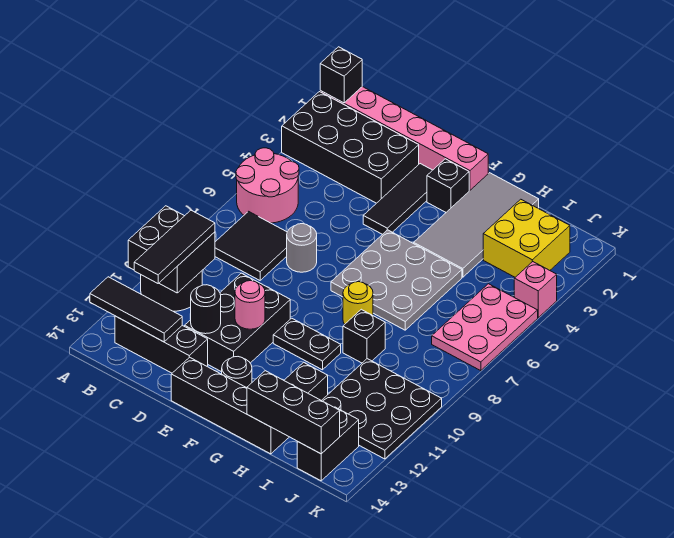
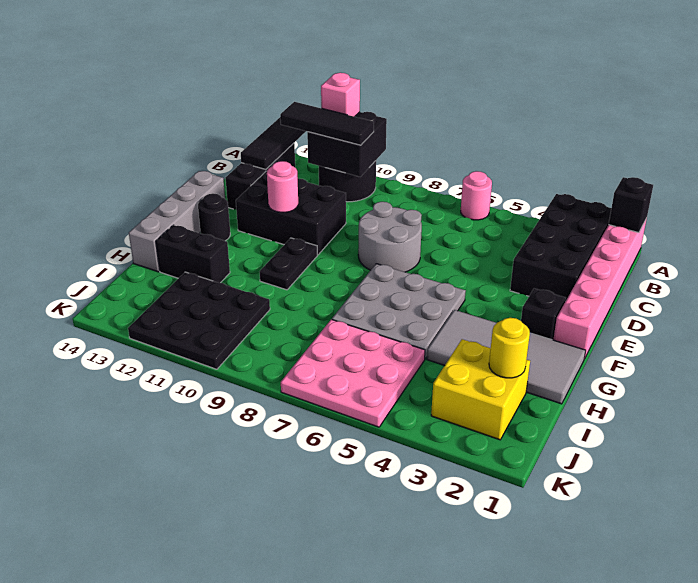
pink round brick A5:B6 level 1 -> pink round brick A6 level 1
black tile B7:C8 level 1 -> none
grey round brick D7 level 1 -> grey round brick D7:E8 level 1
black round brick D12 level 2 -> none
black tile E2:E4 level 1 -> none
black brick E14:H14 level 1 -> grey brick E14:H14 level 1
yellow round brick G8 level 1 -> yellow round brick I2 level 2
black brick H9 level 1 -> none
black brick H14:J14 level 2 -> none
pink plate J5:K7 level 1 -> pink plate I5:K7 level 1
black brick J13:J14 level 1 -> none
pink brick K4 level 1 -> pink brick A11 level 3

